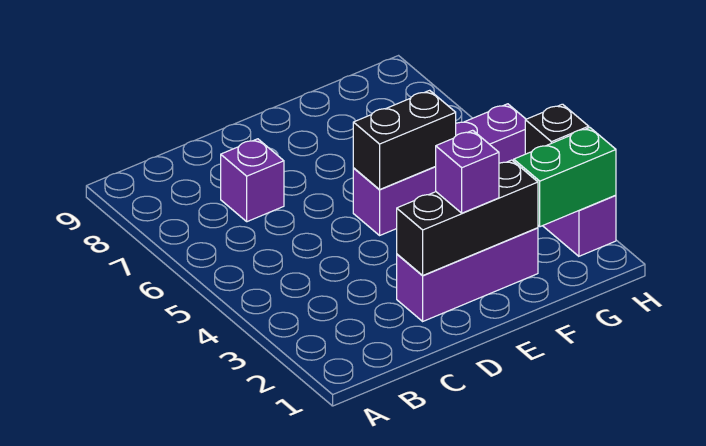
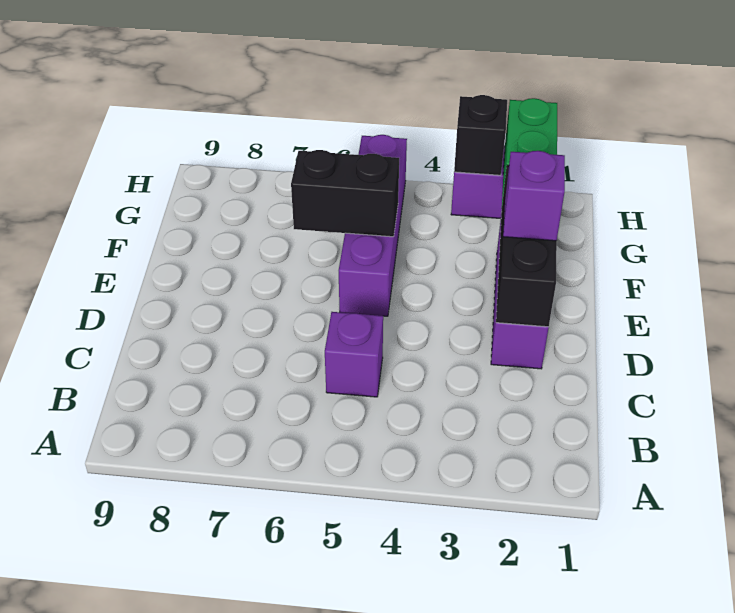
purple brick C7 level 1 -> purple brick C5 level 1
black brick E5:F5 level 2 -> black brick F5:F6 level 2

